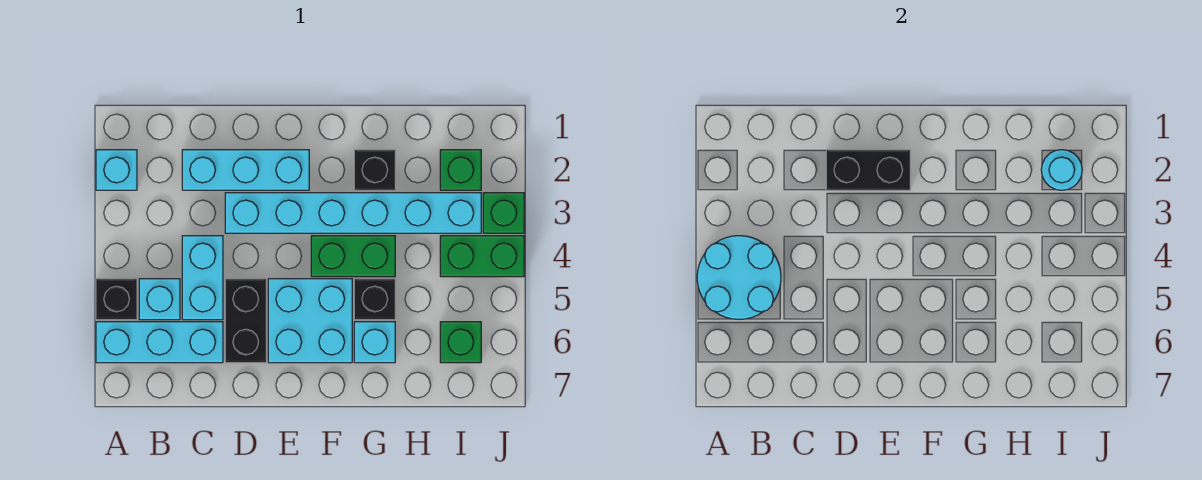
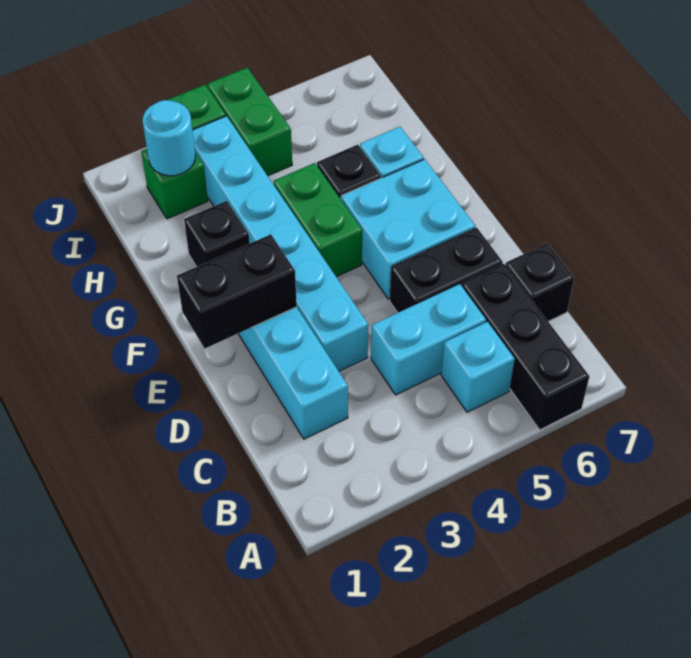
cyan brick A2 level 1 -> none
cyan round brick A4:B5 level 2 -> none
black brick A5 level 1 -> black brick C7 level 1
cyan brick A6:C6 level 1 -> black brick A6:C6 level 1
black brick D2:E2 level 2 -> black brick E1:E2 level 2
green brick I6 level 1 -> none

